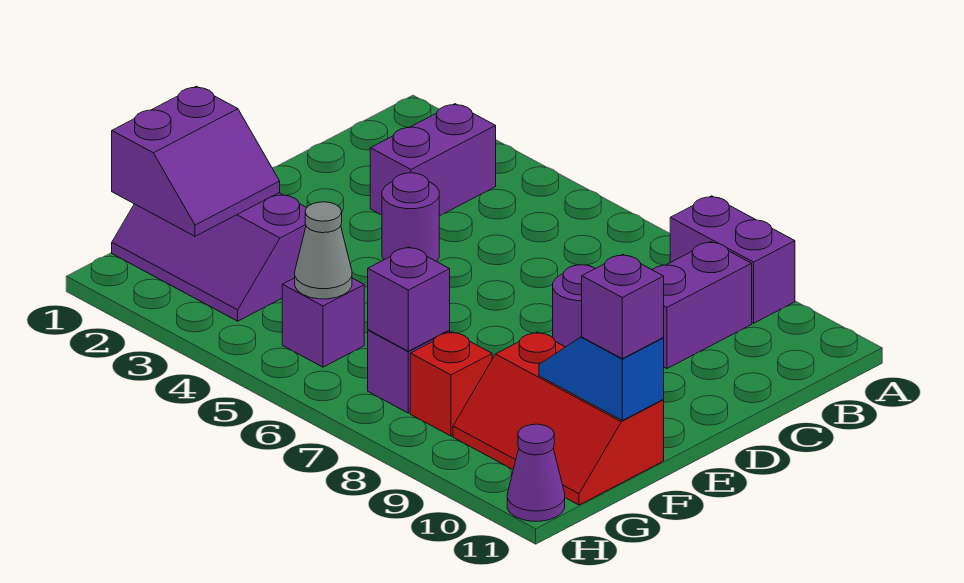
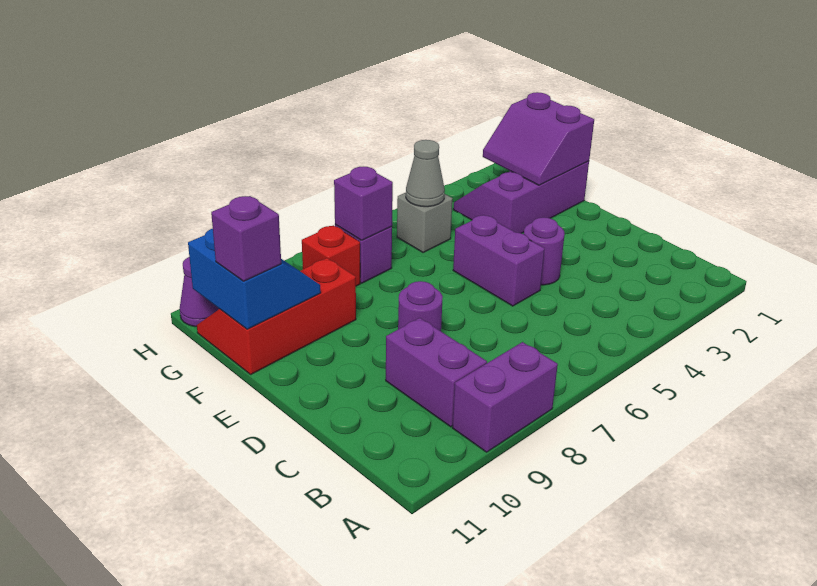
purple brick B3:C3 level 1 -> purple brick D5:E5 level 1
blue slope F10:F11 level 2 top 11 -> blue slope F10:G11 level 2 top 11
purple brick G5 level 1 -> grey brick G5 level 1

